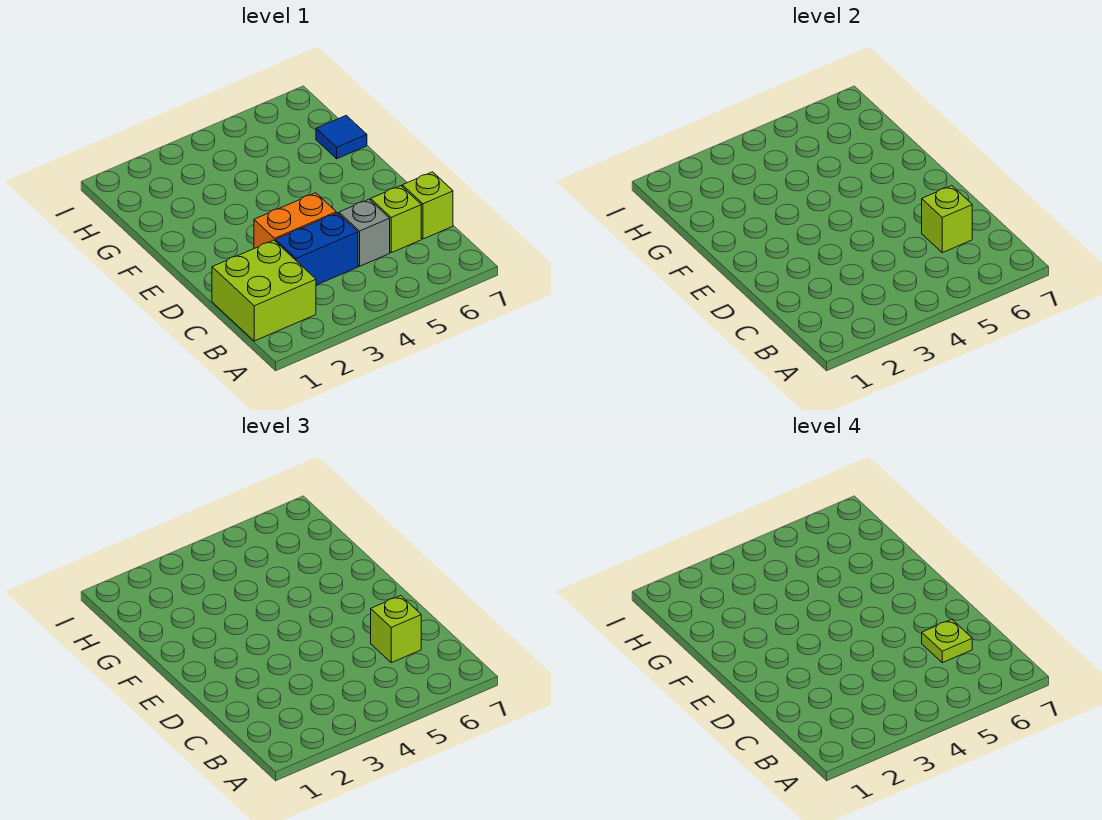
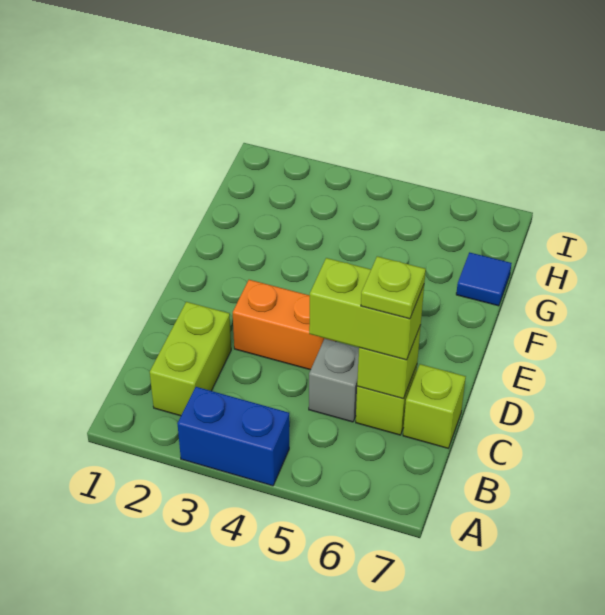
lime brick B1:C2 level 1 -> lime brick B2:C2 level 1
blue brick C3:C4 level 1 -> blue brick A3:A4 level 1
lime brick C6 level 3 -> lime brick C5:C6 level 3

